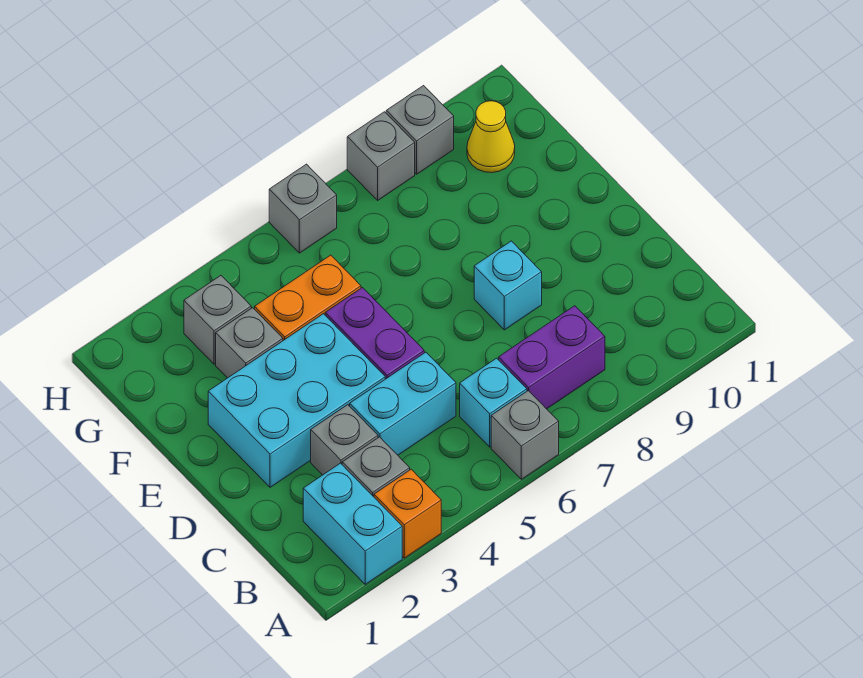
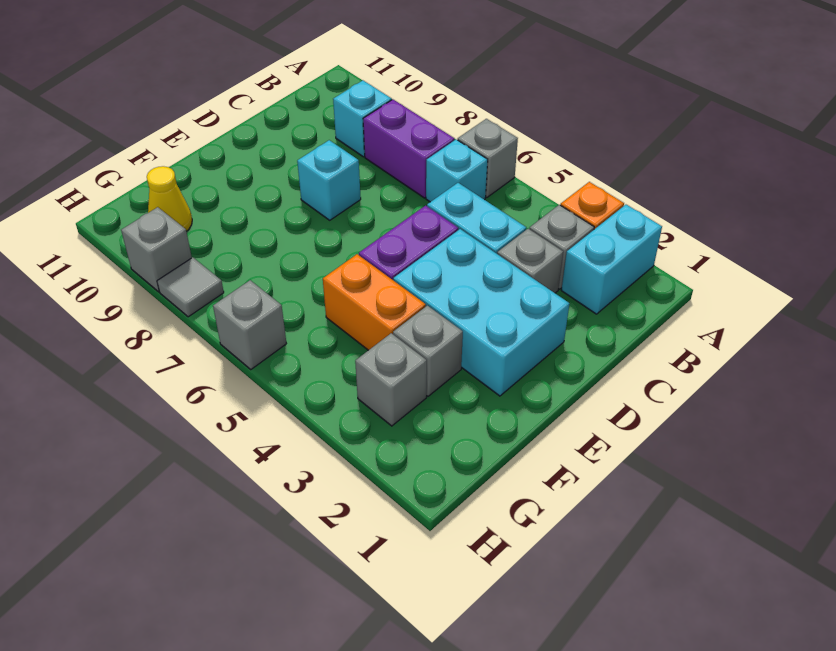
none -> cyan brick B9 level 1
grey brick H8 level 1 -> grey tile H8 level 1

